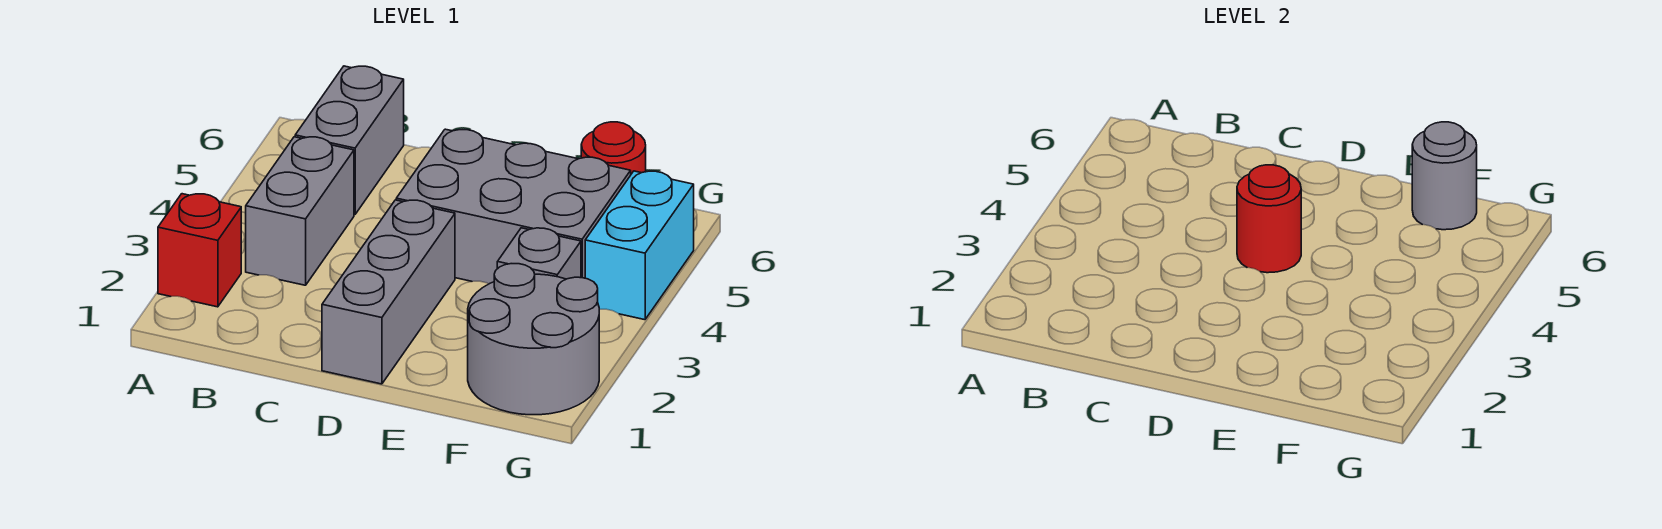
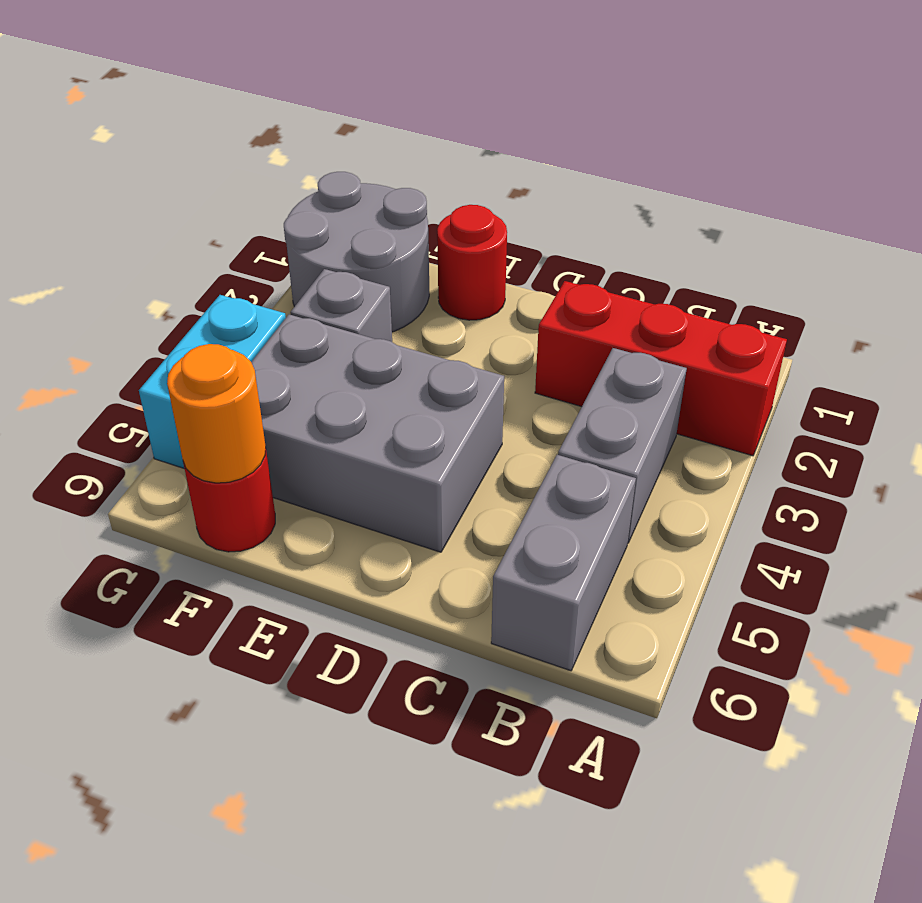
red brick A2 level 1 -> red brick A2:C2 level 1
grey brick D1:D3 level 1 -> none
red round brick D4 level 2 -> red round brick E1 level 1
grey round brick F6 level 2 -> orange round brick F6 level 2

